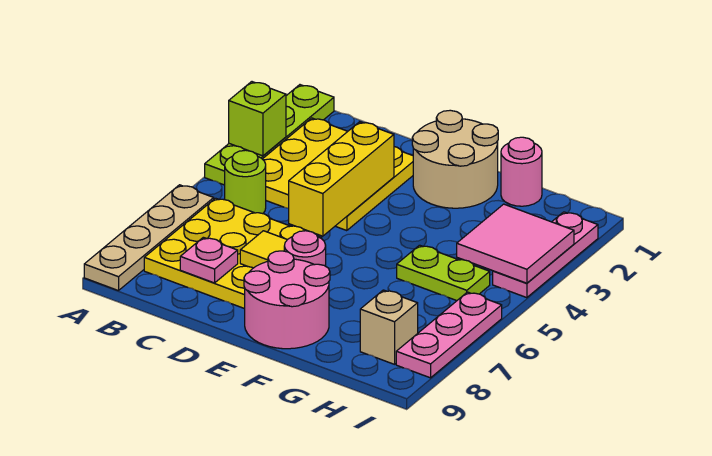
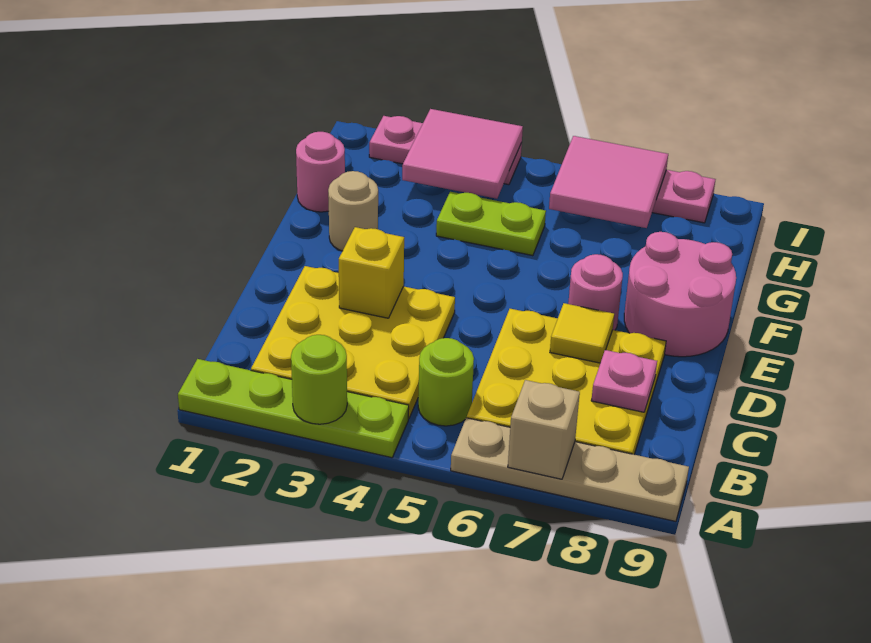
lime brick A3 level 2 -> lime round brick A3 level 2
yellow brick D3:D5 level 2 -> yellow brick D3 level 2
tan round brick E1:F2 level 1 -> tan round brick F2 level 1
lime plate G5:H5 level 1 -> lime plate G4:G5 level 1
none -> pink tile H6:I7 level 2
tan brick H8 level 1 -> tan brick A7 level 2

